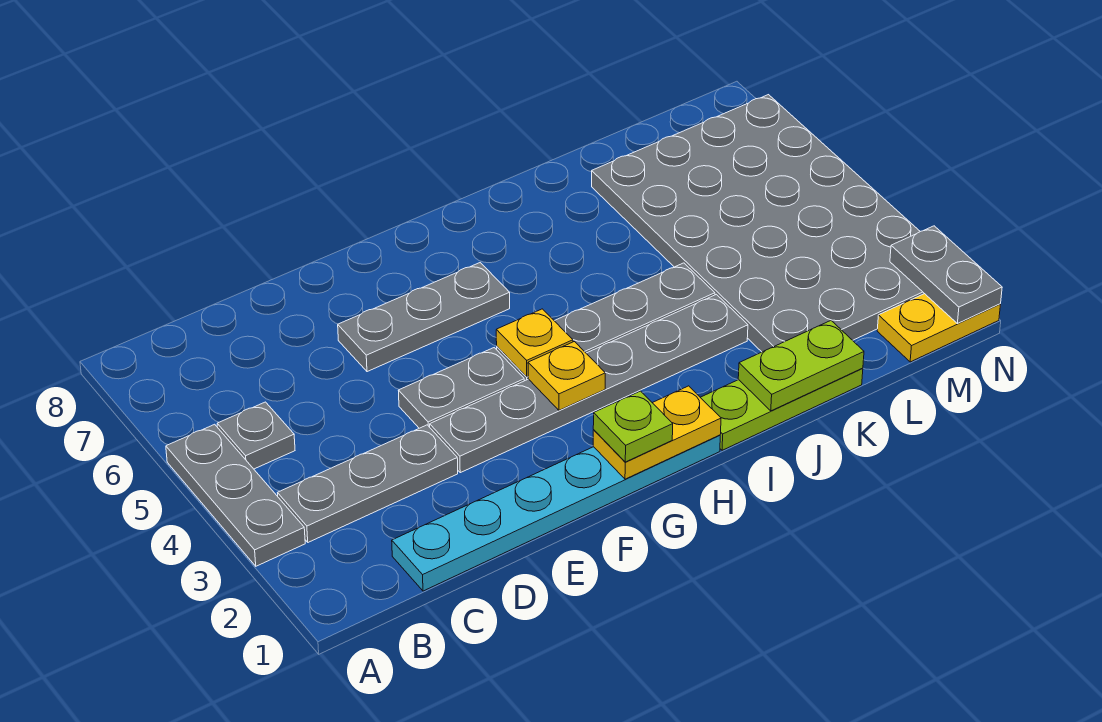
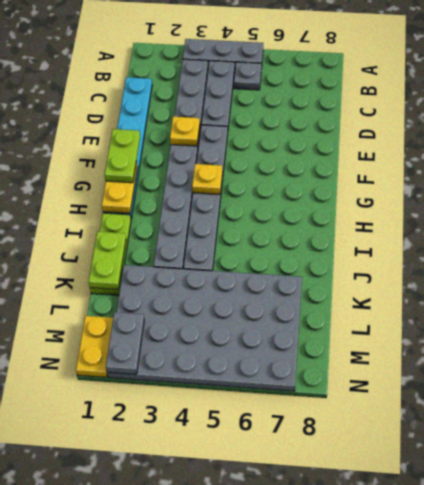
grey plate E6:G6 level 1 -> grey plate B4:D4 level 1
lime plate G1 level 3 -> lime plate F1:G1 level 3
yellow plate G3 level 2 -> yellow plate E3 level 2
grey plate N1:N2 level 2 -> grey plate M2:N2 level 2

